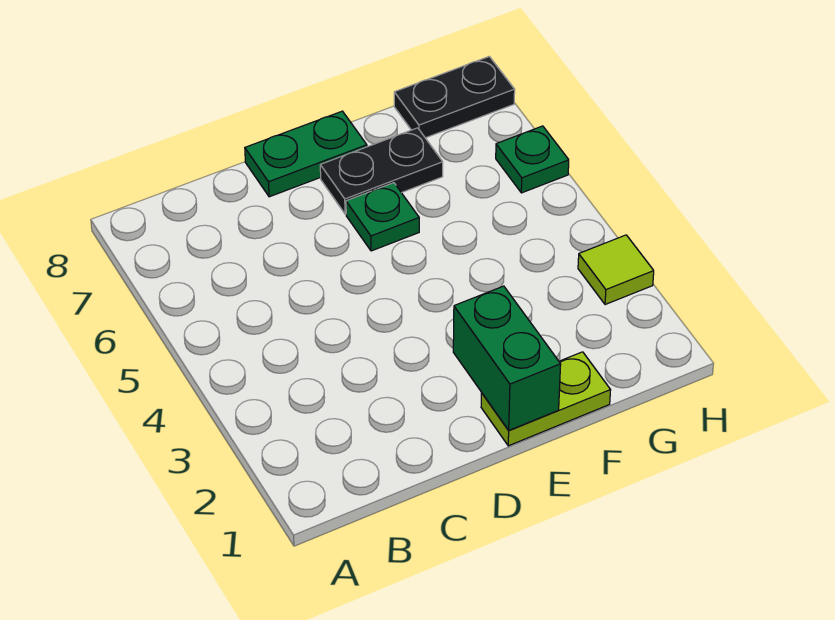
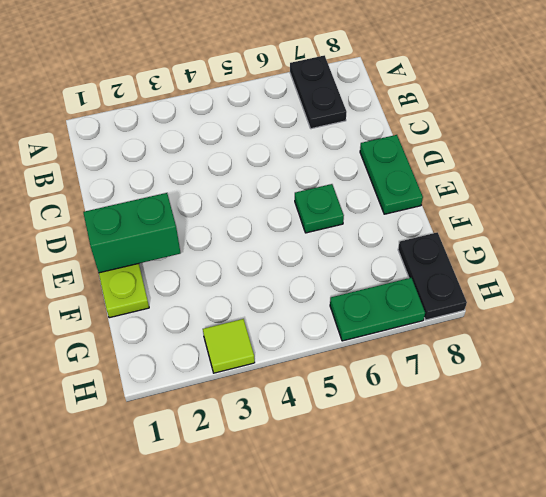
black plate E7:F7 level 1 -> black plate A7:B7 level 1
green plate H6 level 1 -> green plate H6:H7 level 1

